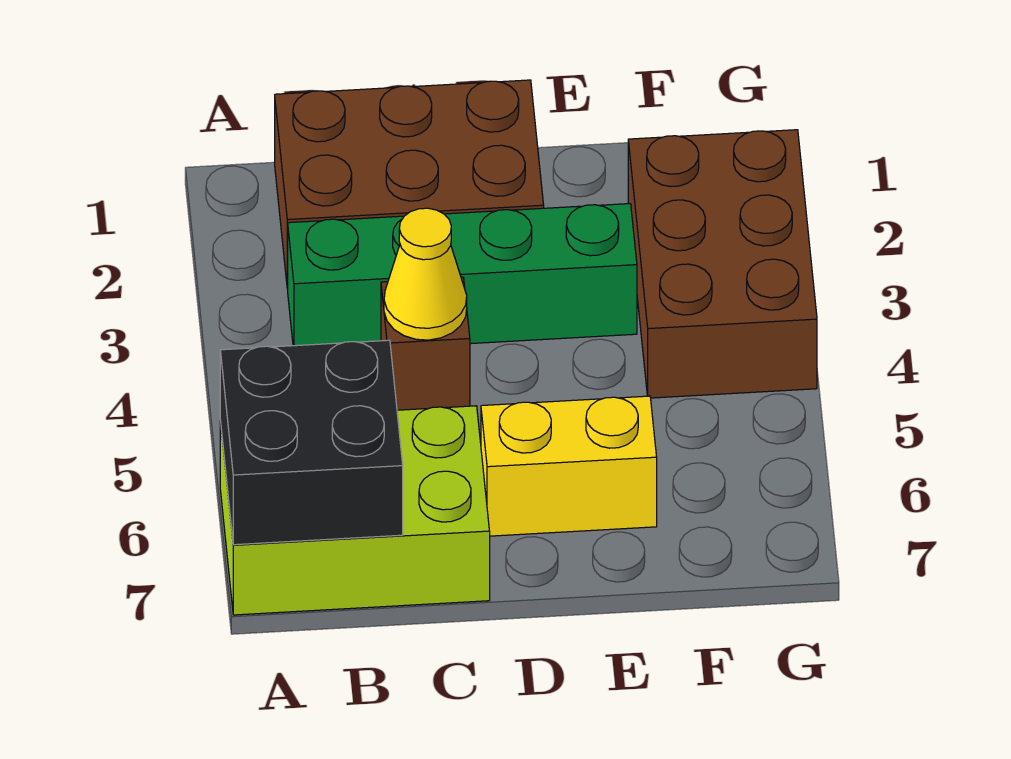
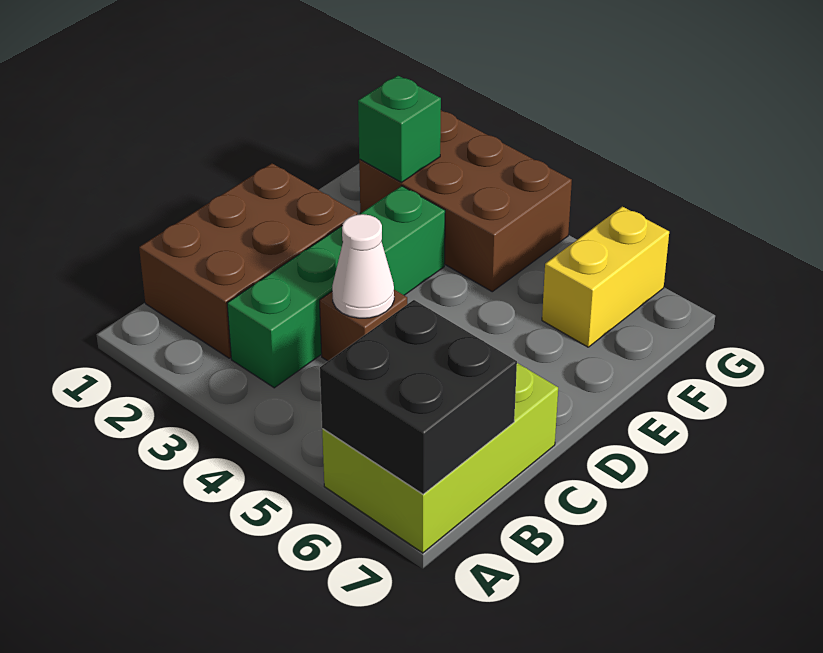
yellow cone C4 level 2 -> white cone C4 level 2
yellow brick D6:E6 level 1 -> yellow brick F6:G6 level 1
none -> green brick F2 level 2

